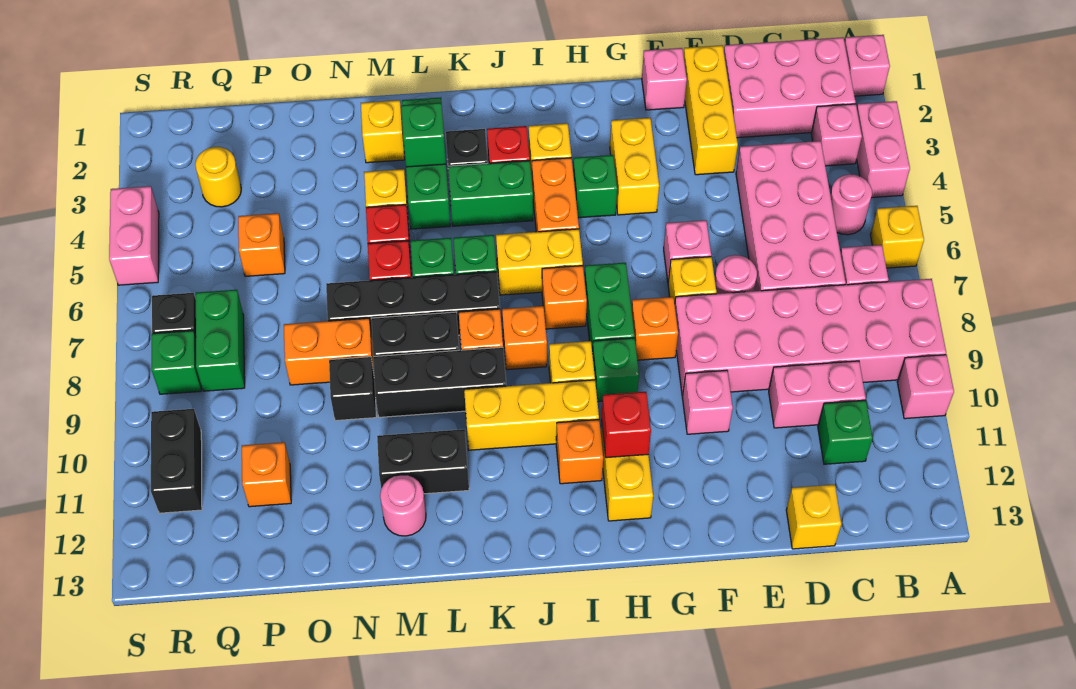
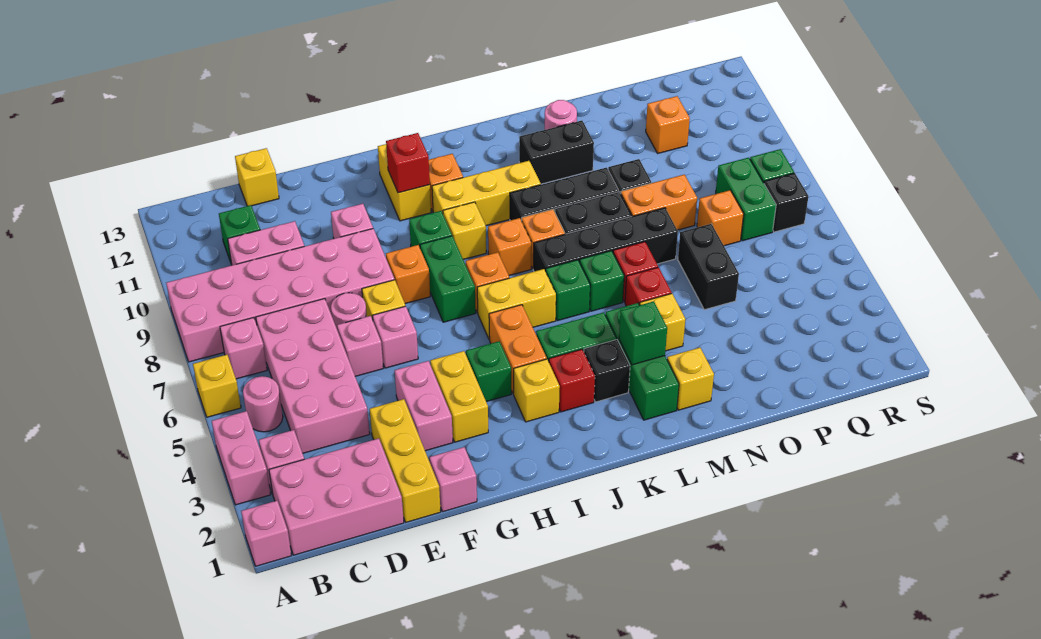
pink brick A10 level 1 -> pink brick E6 level 1
orange brick P5 level 1 -> orange brick P7 level 1
yellow round brick Q3 level 1 -> none
black brick R10:R11 level 1 -> black brick O5:O6 level 1
pink brick S4:S5 level 1 -> pink brick F3:F4 level 1

